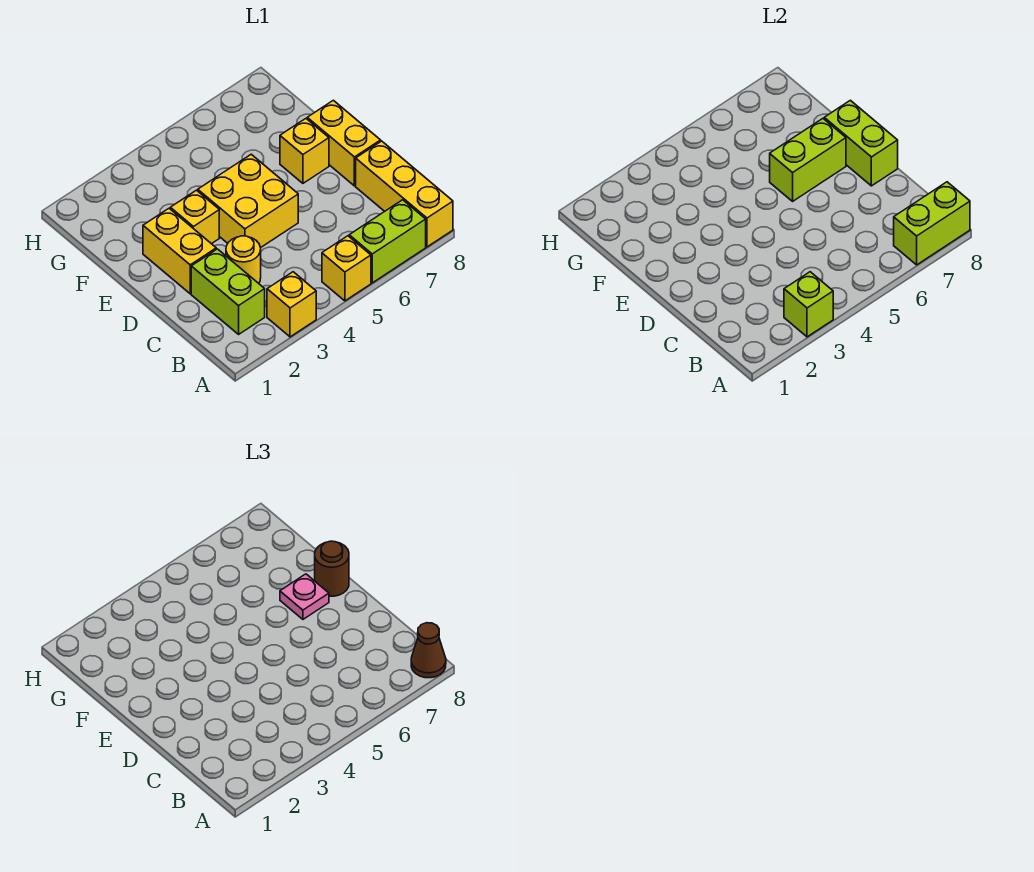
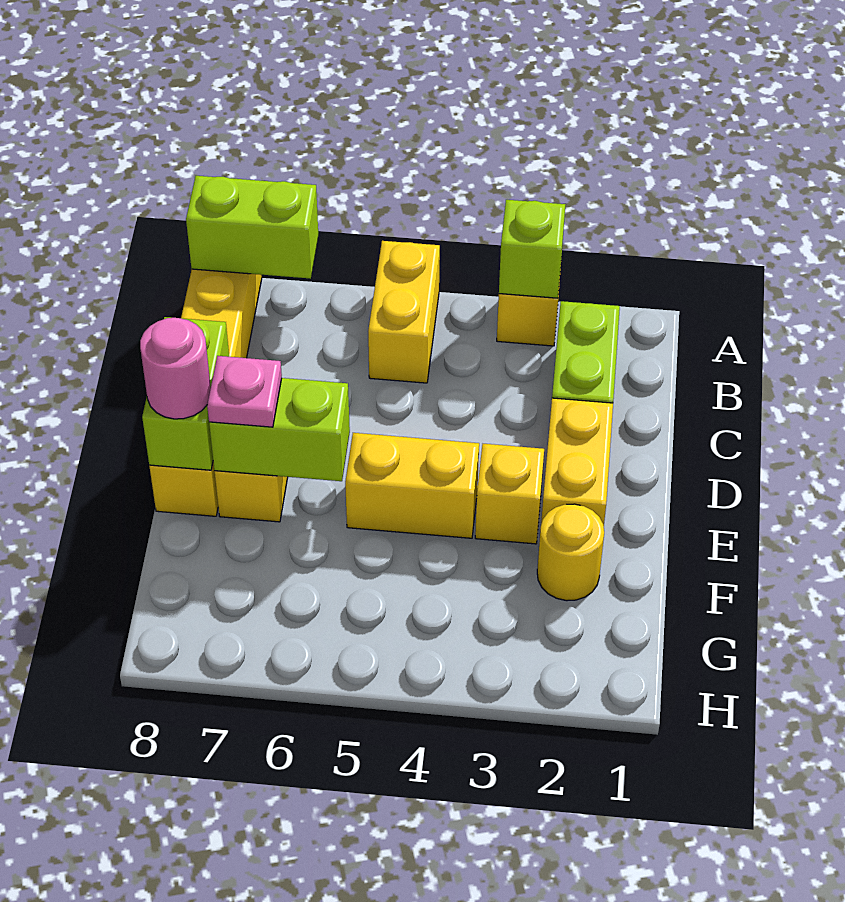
yellow brick A5 level 1 -> yellow brick A5:B5 level 1
lime brick A6:A7 level 1 -> none
brown cone A8 level 3 -> none
yellow round brick C3 level 1 -> yellow round brick F2 level 1
yellow brick D4:E5 level 1 -> yellow brick E4:E5 level 1
brown round brick E8 level 3 -> pink round brick E8 level 3

